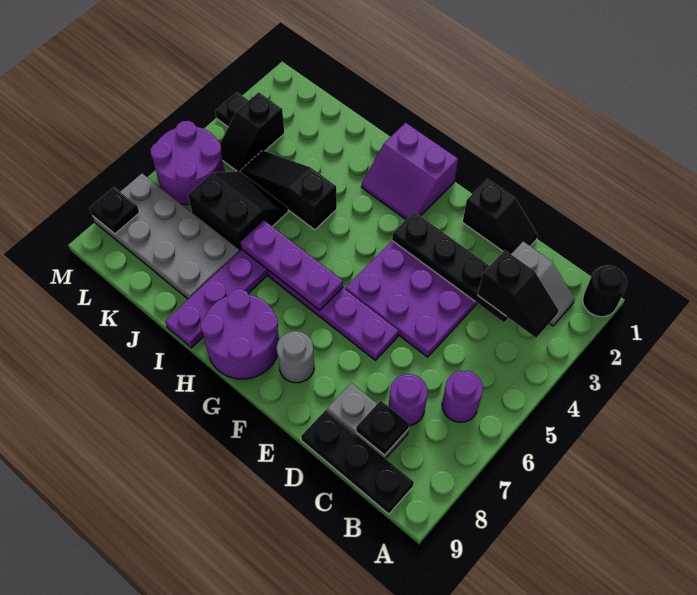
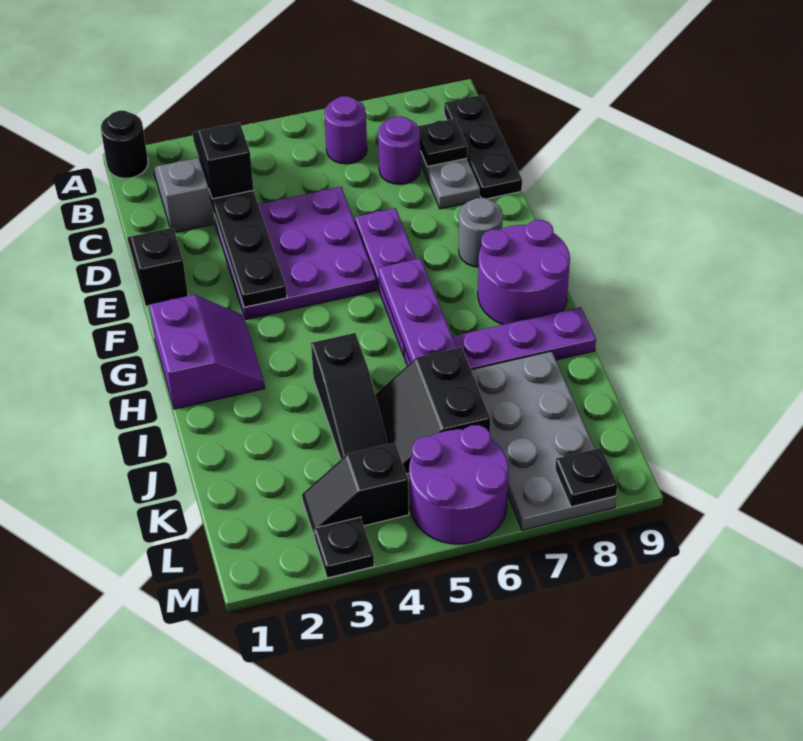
black slope L3:L4 level 1 top 3 -> black slope L3:L4 level 1 top 4

